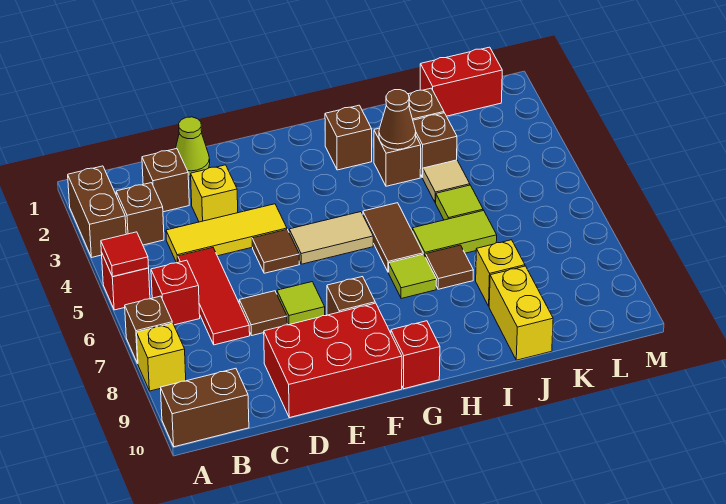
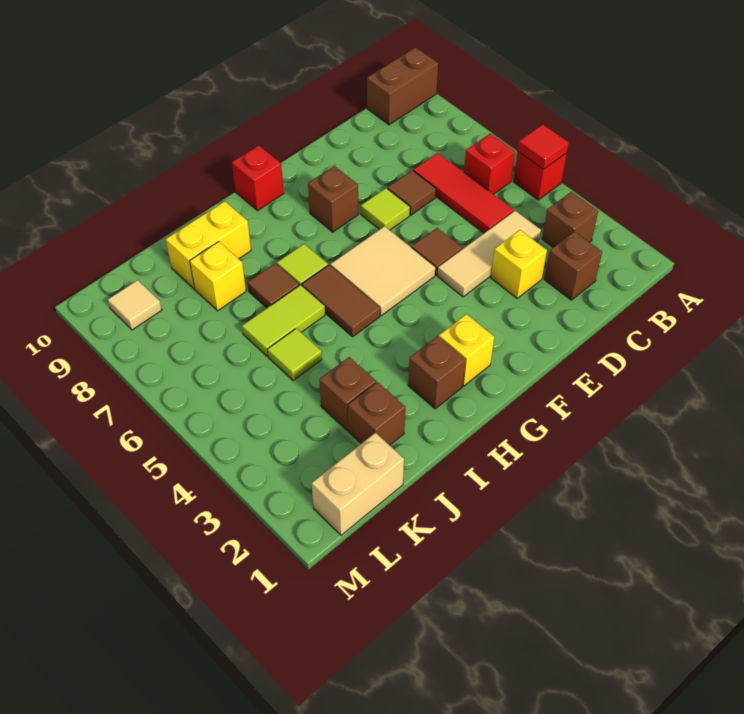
brown brick A2:A3 level 1 -> none
brown brick A7 level 1 -> none
yellow brick A8 level 1 -> yellow brick G2 level 1
yellow tile C4:E4 level 1 -> tan tile C4:E4 level 1
lime cone D1 level 1 -> none
red brick D9:F10 level 1 -> none
tan tile F5:G5 level 1 -> tan tile F5:G6 level 1
brown brick I3 level 1 -> none
brown cone I3 level 2 -> none
tan tile J4 level 1 -> tan tile L9 level 1
yellow brick J9:J10 level 1 -> yellow brick I9:J9 level 1
red brick K1:L1 level 1 -> tan brick K1:L1 level 1

